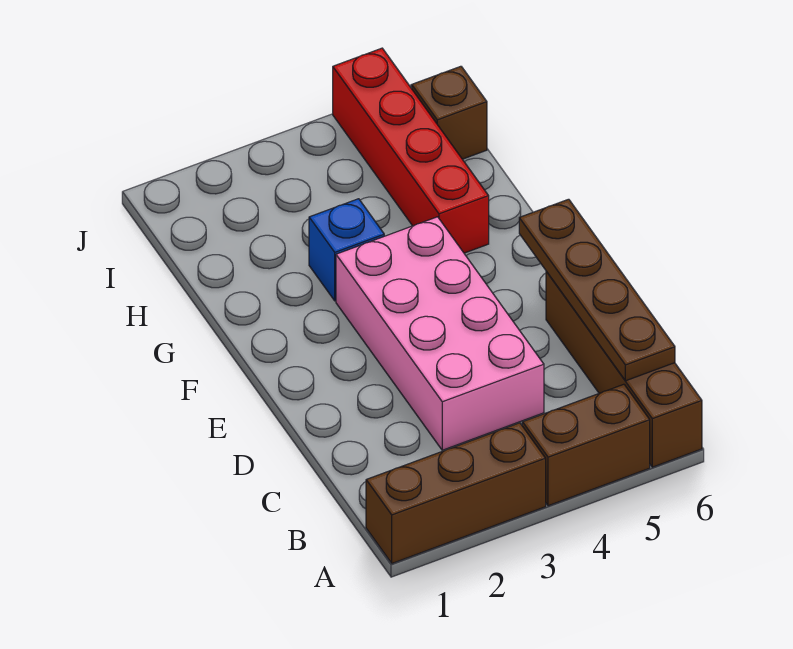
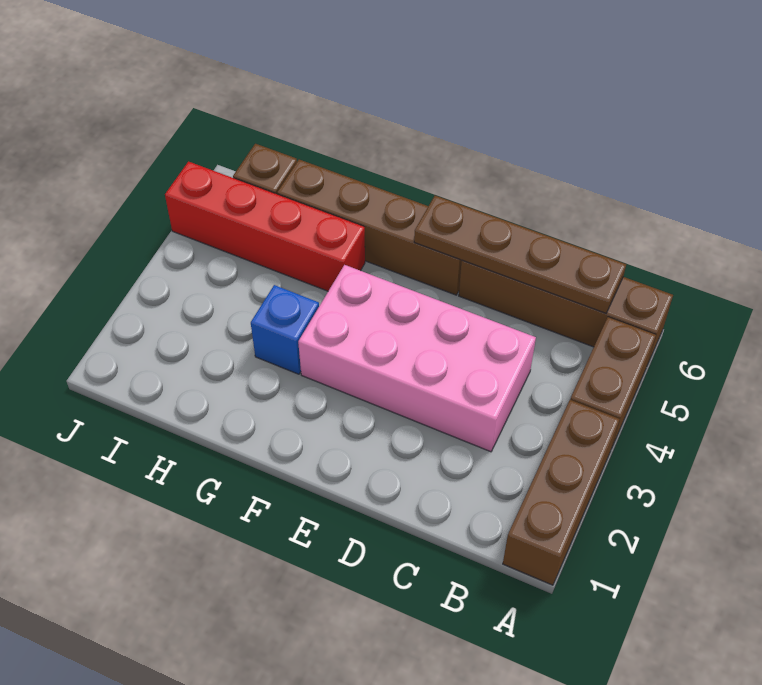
none -> brown brick E6:H6 level 1

